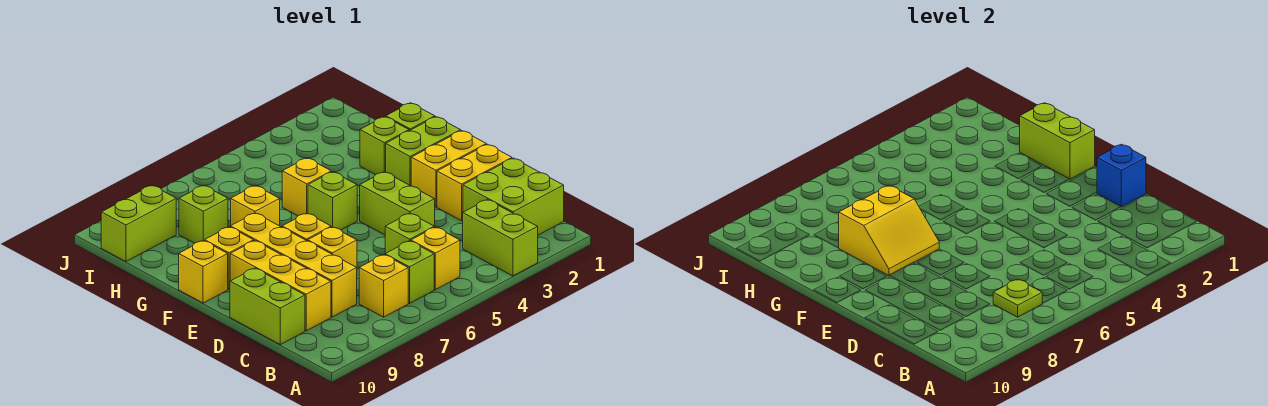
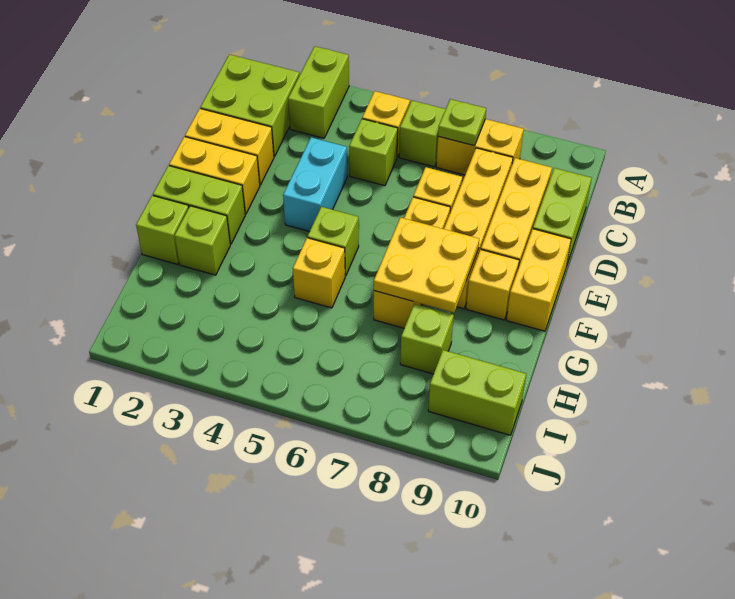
yellow brick B7 level 1 -> yellow brick B7:B8 level 1
blue brick D1 level 2 -> none
lime brick D4:E4 level 1 -> cyan brick D4:E4 level 1
lime brick F1:G1 level 2 -> none
yellow slope F7:G8 level 2 top G -> yellow plate F7:G8 level 2
yellow brick F10 level 1 -> yellow brick E10:F10 level 1

